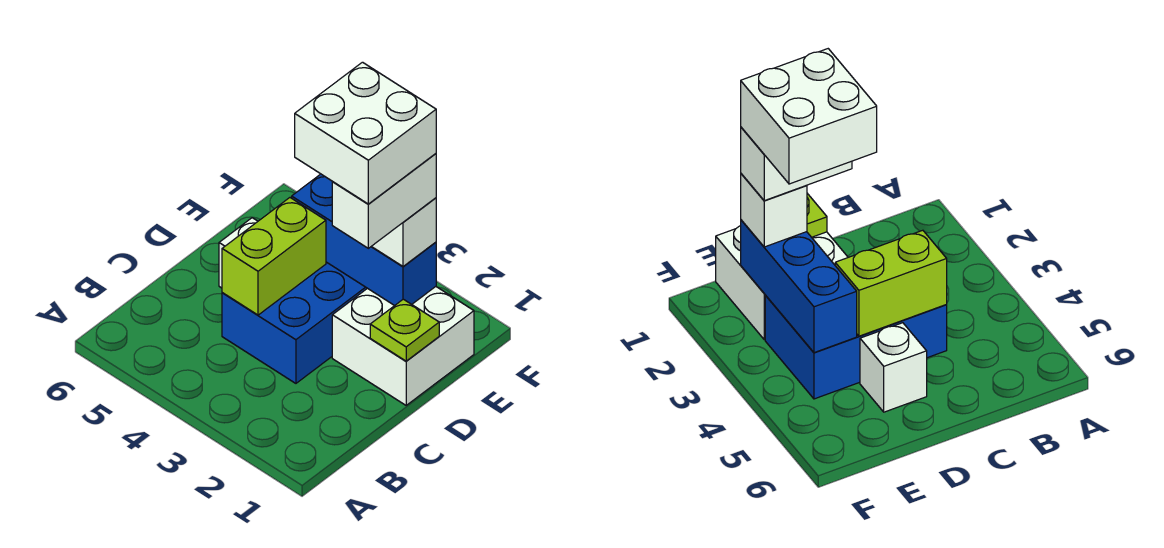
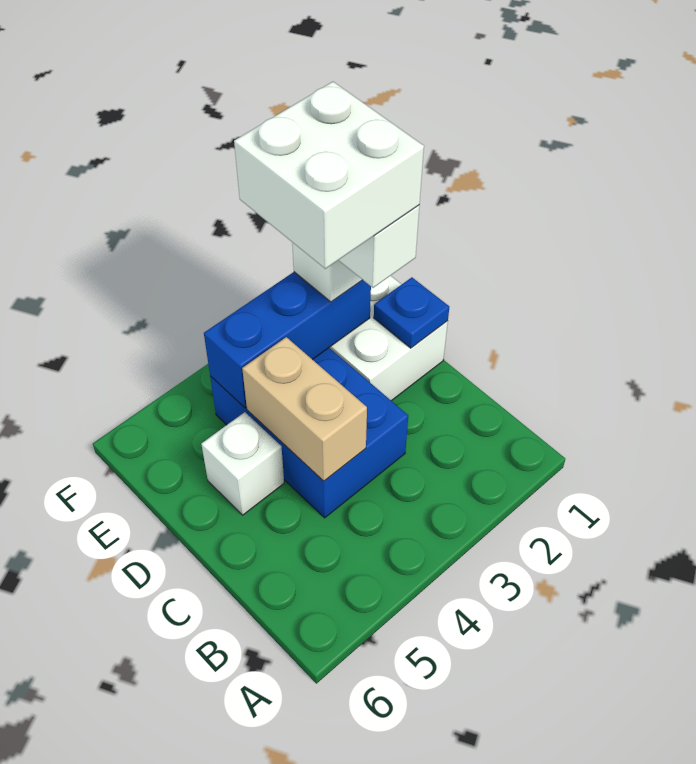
lime brick C4:D4 level 2 -> tan brick C4:D4 level 2
lime plate D1 level 2 -> blue plate D1 level 2

